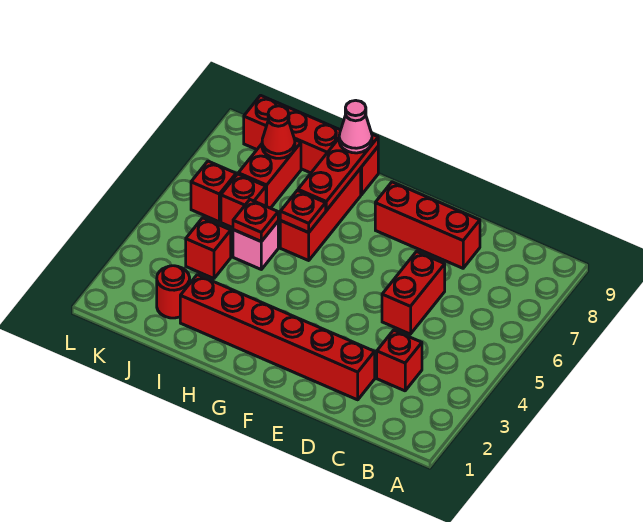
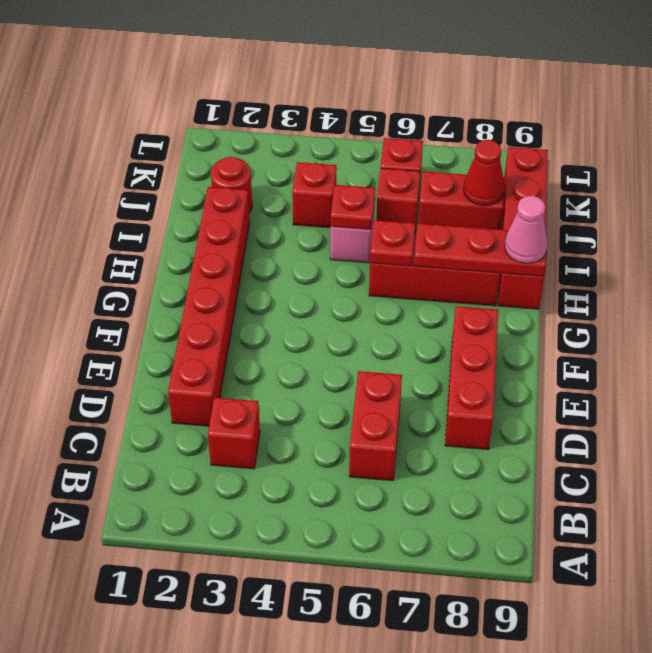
red brick D5:D6 level 1 -> red brick C6:D6 level 1

